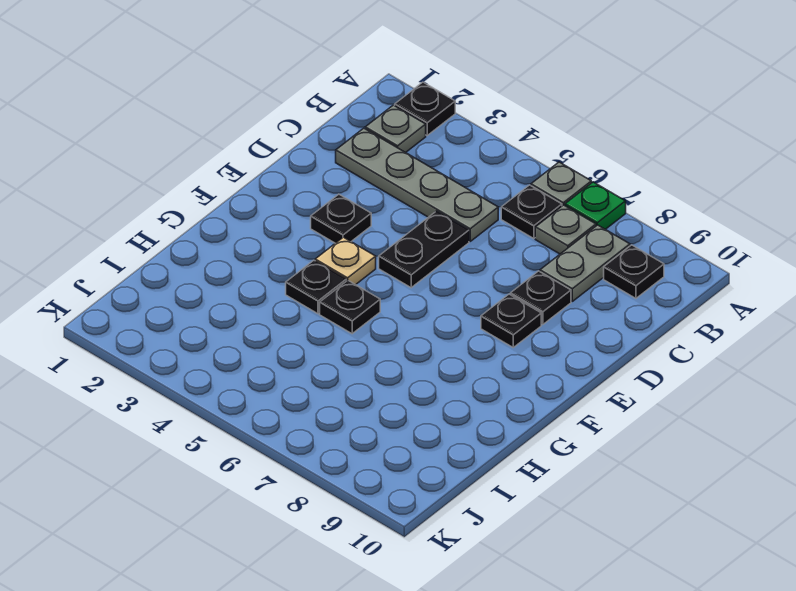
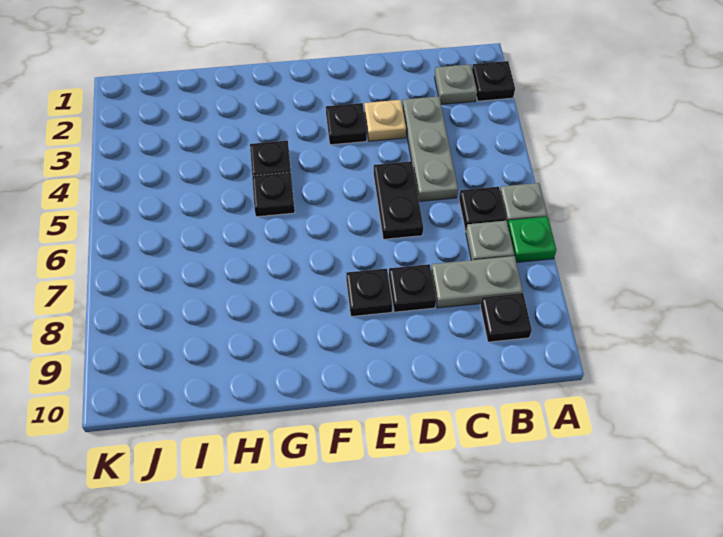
grey plate C2:C5 level 1 -> grey plate C3:C5 level 1
black plate D5:E5 level 1 -> black plate D5:D6 level 1
tan plate F4 level 1 -> tan plate D3 level 1

